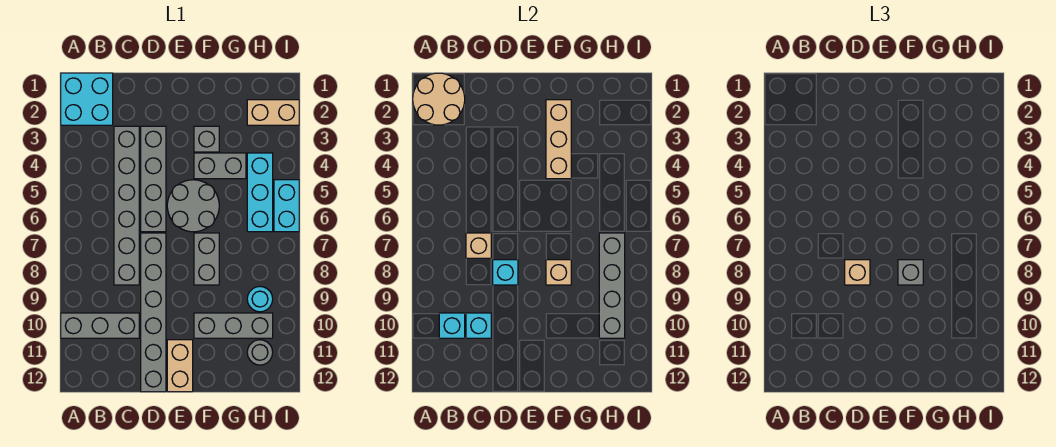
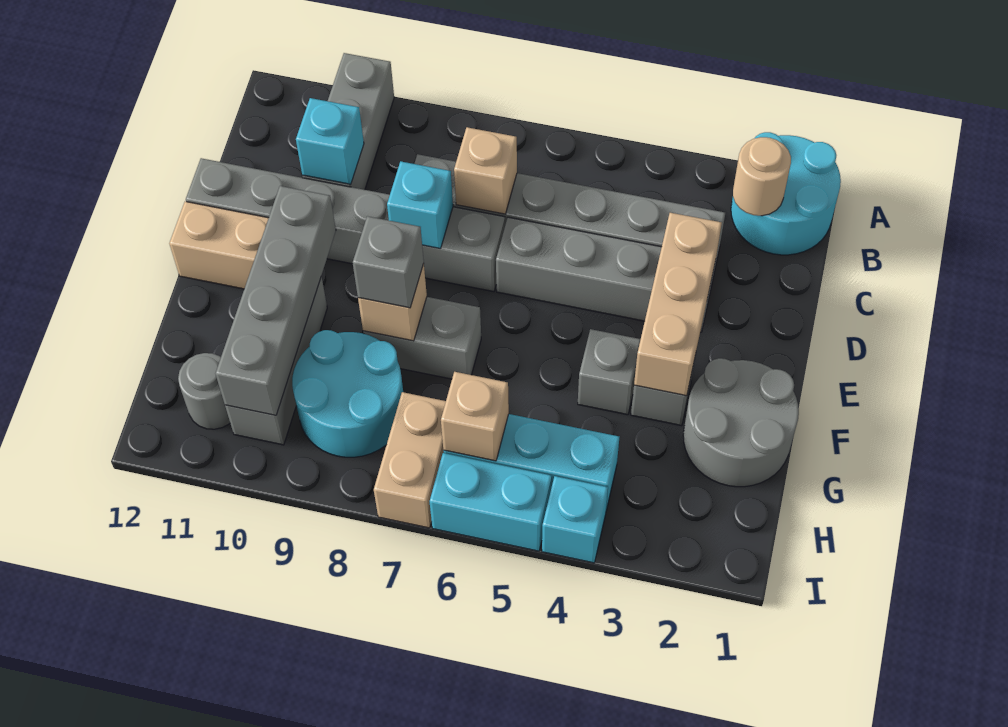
cyan brick A1:B2 level 1 -> cyan round brick A1:B2 level 1
tan round brick A1:B2 level 2 -> tan round brick B2 level 2
cyan brick B10 level 2 -> cyan brick I4 level 1
tan brick D8 level 3 -> tan brick H6 level 2
grey round brick E5:F6 level 1 -> grey round brick F1:G2 level 1
tan brick F2:F4 level 2 -> tan brick D3:F3 level 2
grey brick F4:G4 level 1 -> grey brick F4 level 1
tan brick H2:I2 level 1 -> tan brick H7:I7 level 1
grey brick H7:H10 level 2 -> grey brick E10:H10 level 2
cyan round brick H9 level 1 -> cyan round brick G8:H9 level 1

